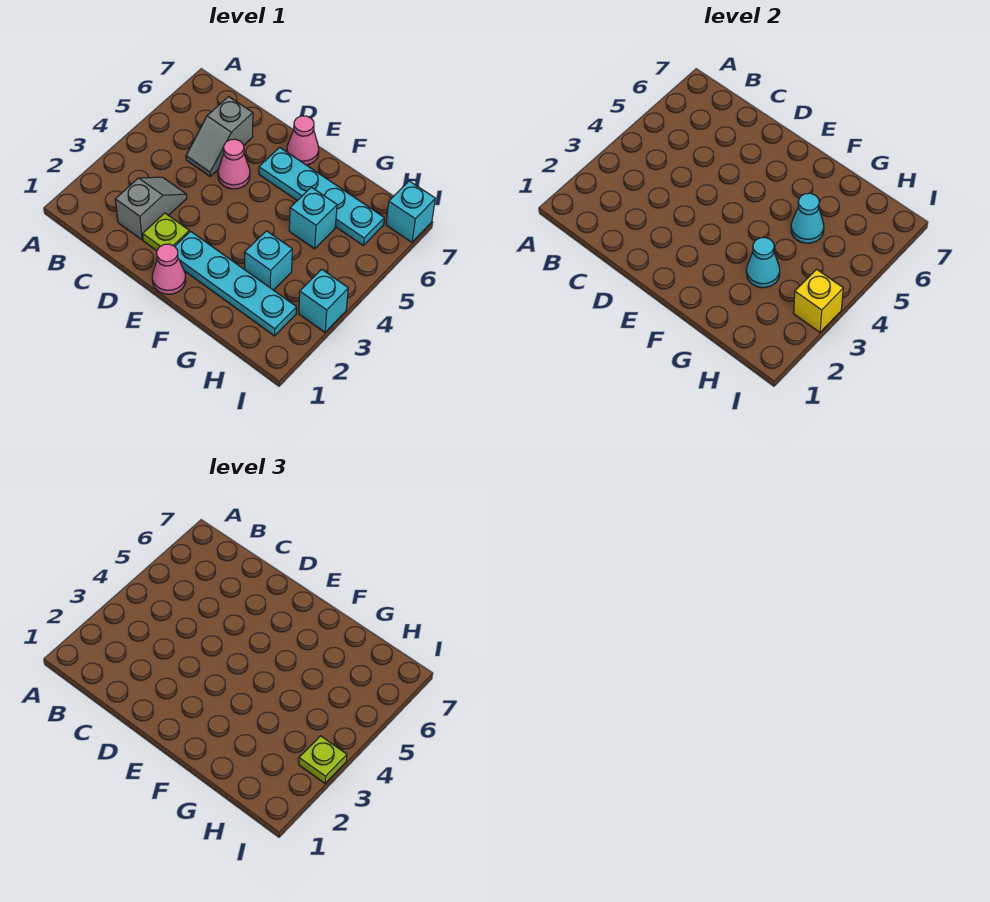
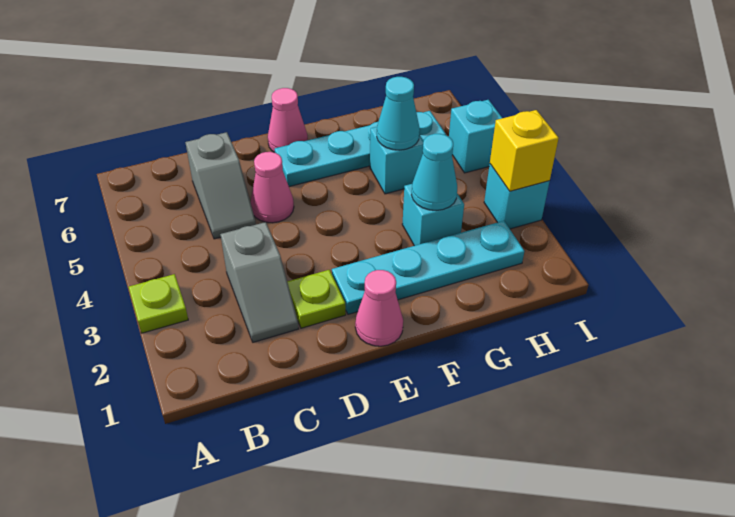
grey slope C2:C3 level 1 top 2 -> grey slope C2:C3 level 1 top 3
lime plate I3 level 3 -> lime plate A3 level 1
cyan brick I7 level 1 -> cyan brick I5 level 1

